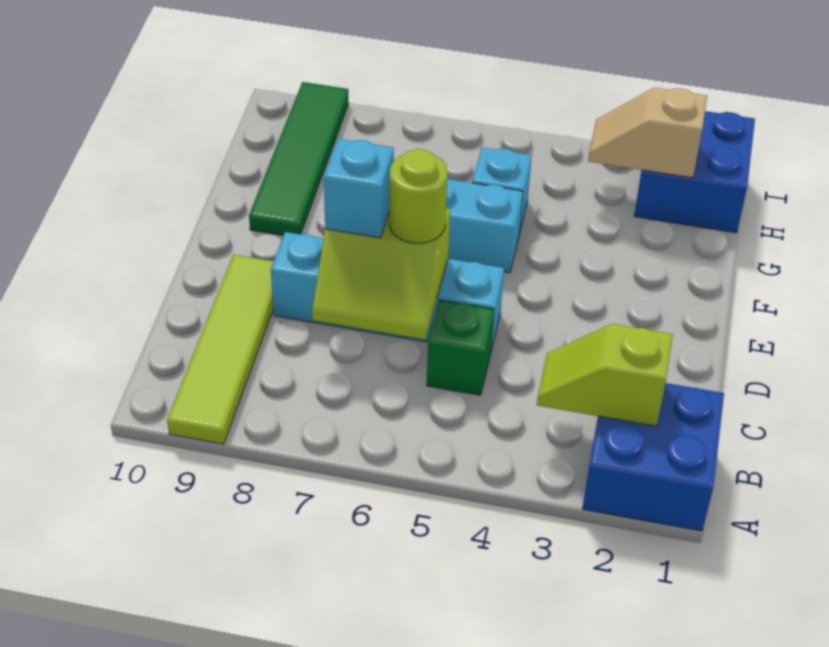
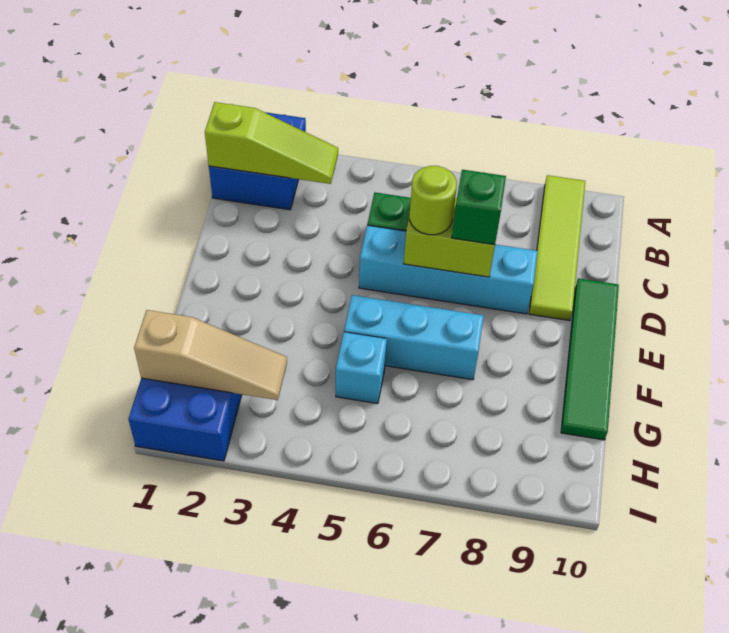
lime slope B2:B3 level 2 top 2 -> lime slope B1:B3 level 2 top 1
cyan brick D7 level 3 -> green brick D7 level 3
green tile F9:I9 level 1 -> green tile D10:G10 level 1
tan slope H2:H3 level 2 top 2 -> tan slope H1:H3 level 2 top 1

